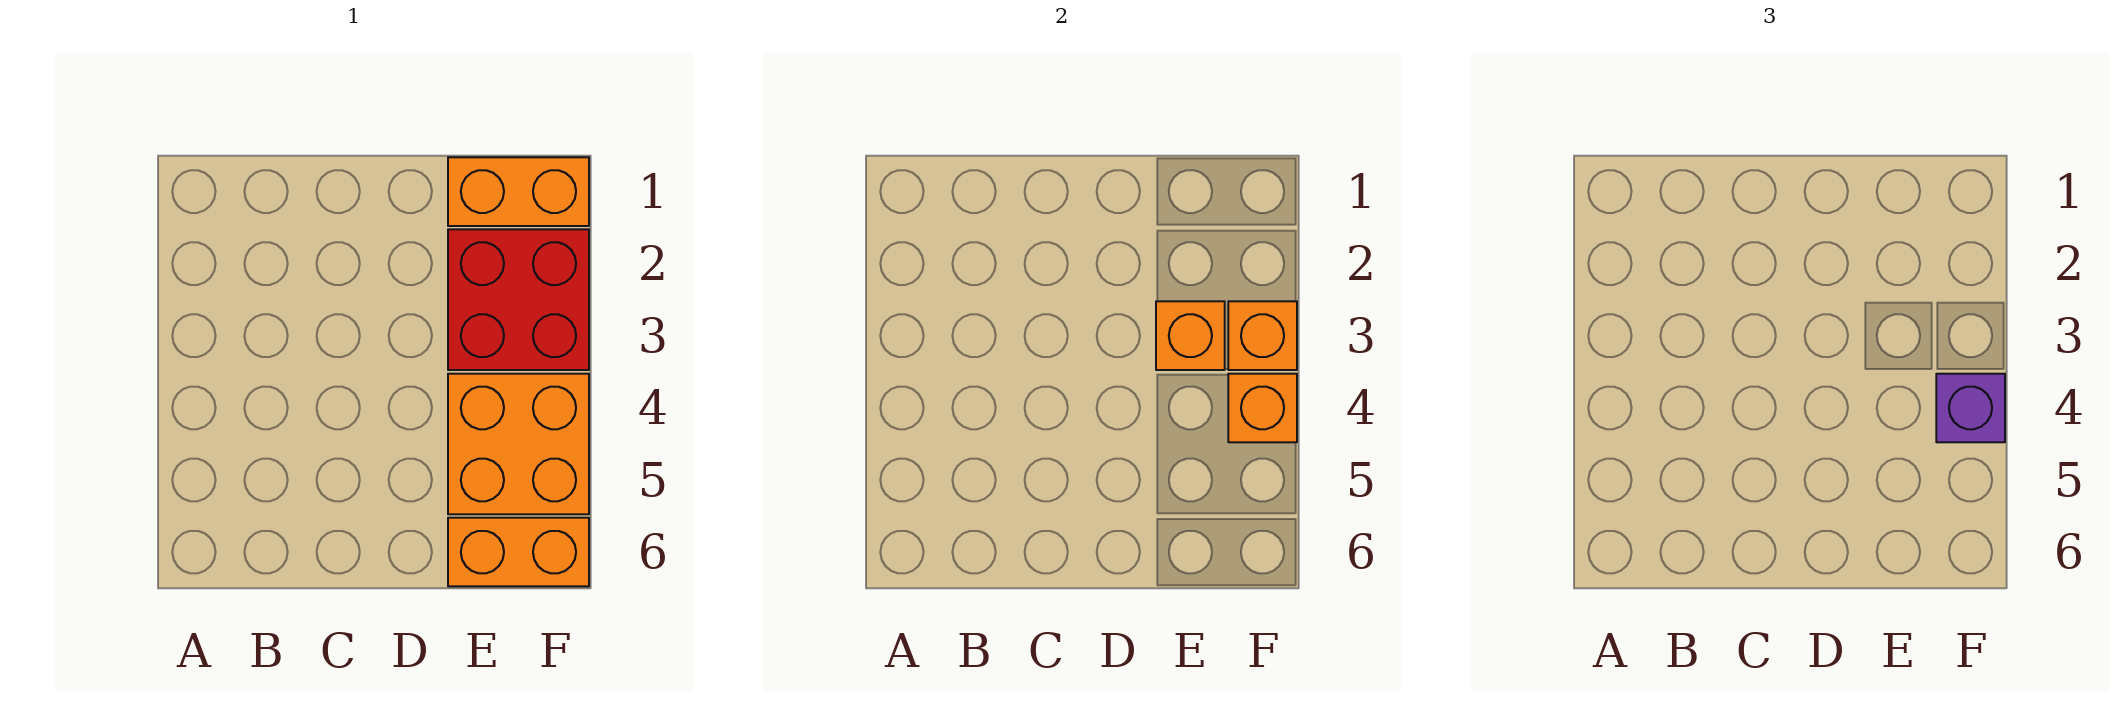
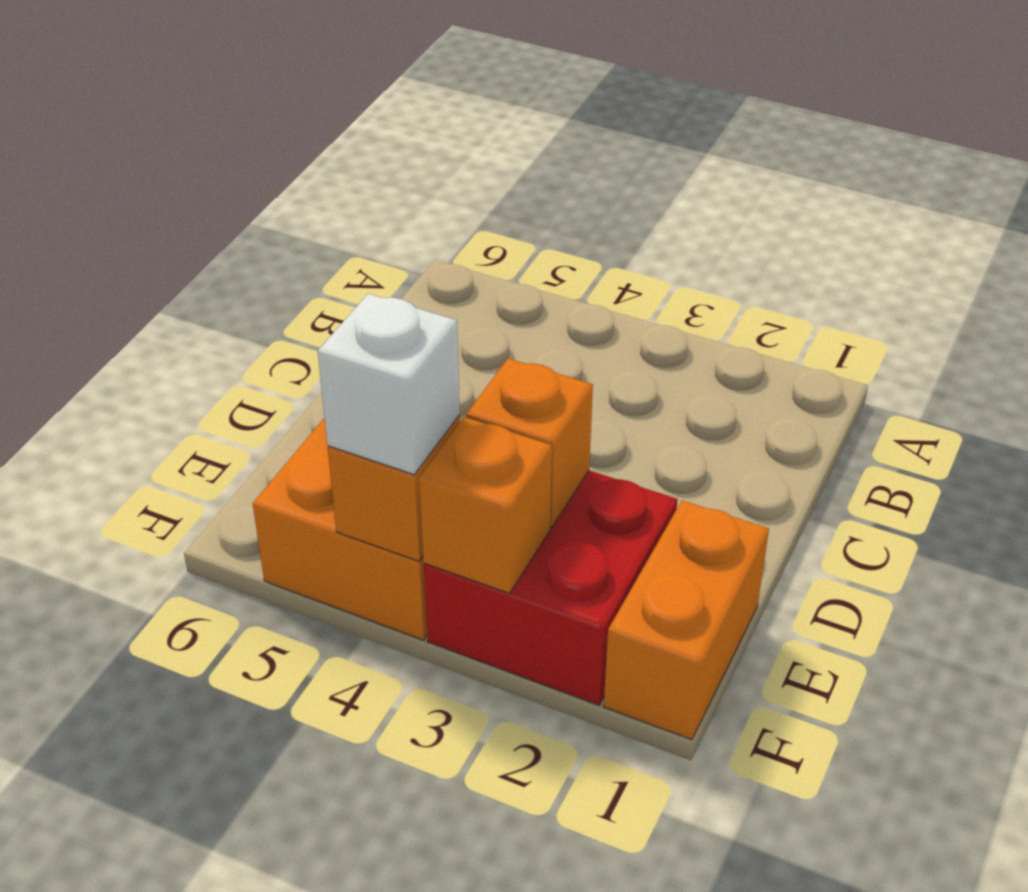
orange brick E6:F6 level 1 -> none
purple brick F4 level 3 -> white brick F4 level 3

